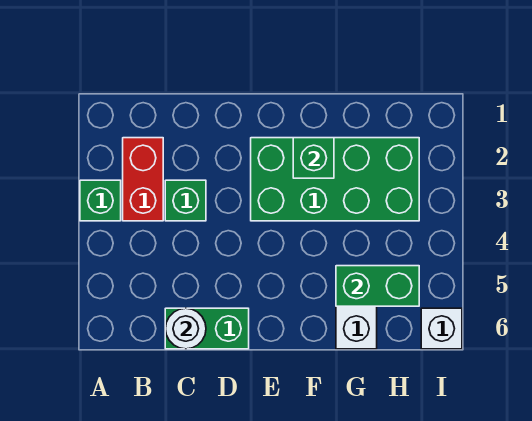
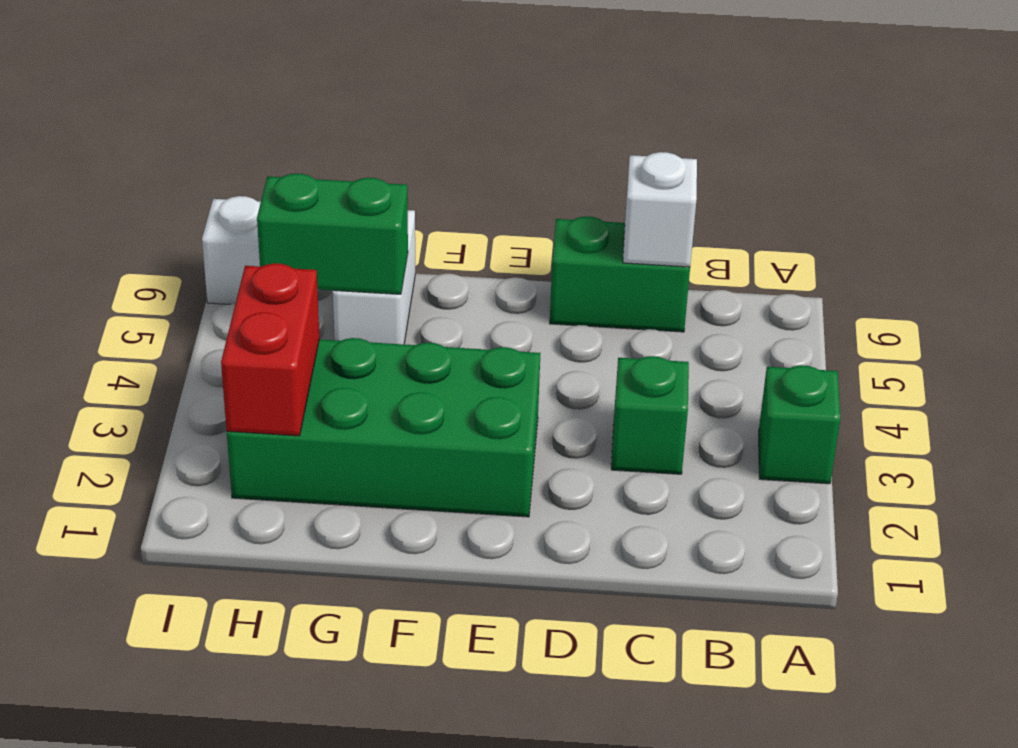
red brick B2:B3 level 1 -> red brick H2:H3 level 2
white round brick C6 level 2 -> white brick C6 level 2
green brick F2 level 2 -> none

